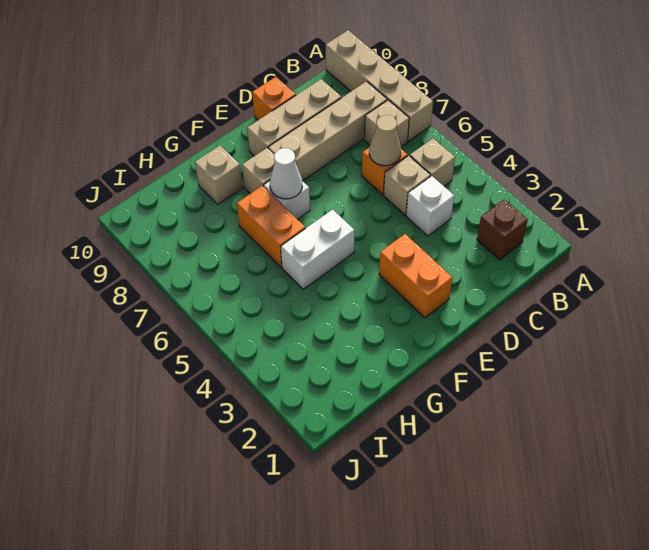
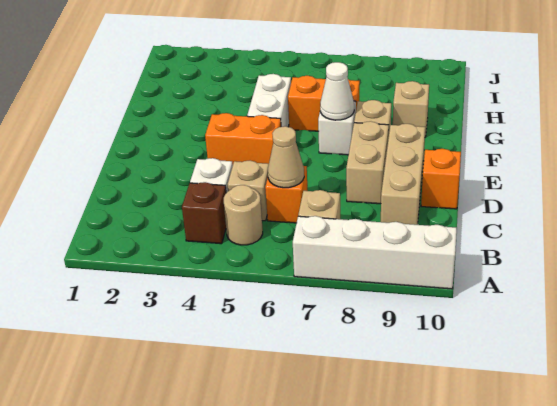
tan brick A7:A10 level 1 -> white brick A7:A10 level 1
brown brick B2 level 1 -> brown brick B4 level 1
tan brick B5 level 1 -> tan round brick B5 level 1
tan brick B8:E8 level 1 -> tan brick D8:E8 level 1
orange brick E2:E3 level 1 -> orange brick E4:E5 level 1

